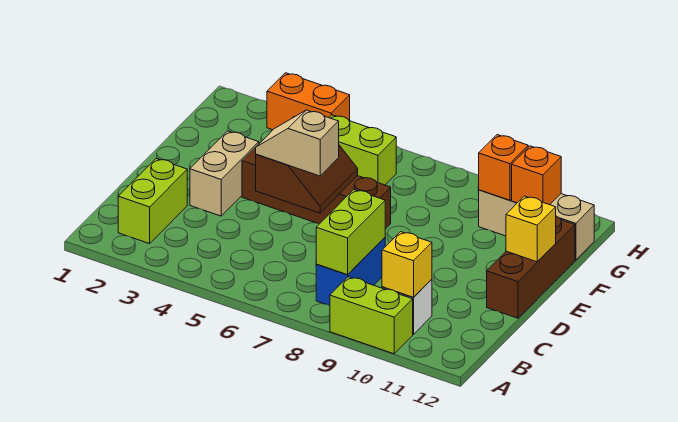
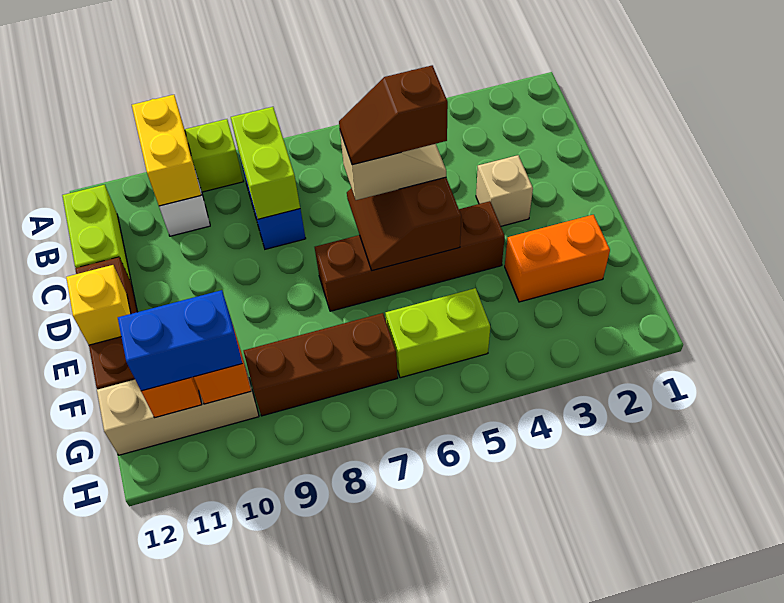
lime brick B2:C2 level 1 -> lime brick B12:C12 level 1
yellow brick B10 level 2 -> yellow brick A10:B10 level 2
tan brick D3:E3 level 1 -> tan brick D3 level 1
none -> brown slope D5:D6 level 4 top 5
none -> brown brick G7:G9 level 1
none -> blue brick G10:G11 level 3
orange brick H3:H4 level 1 -> orange brick F2:F3 level 1

